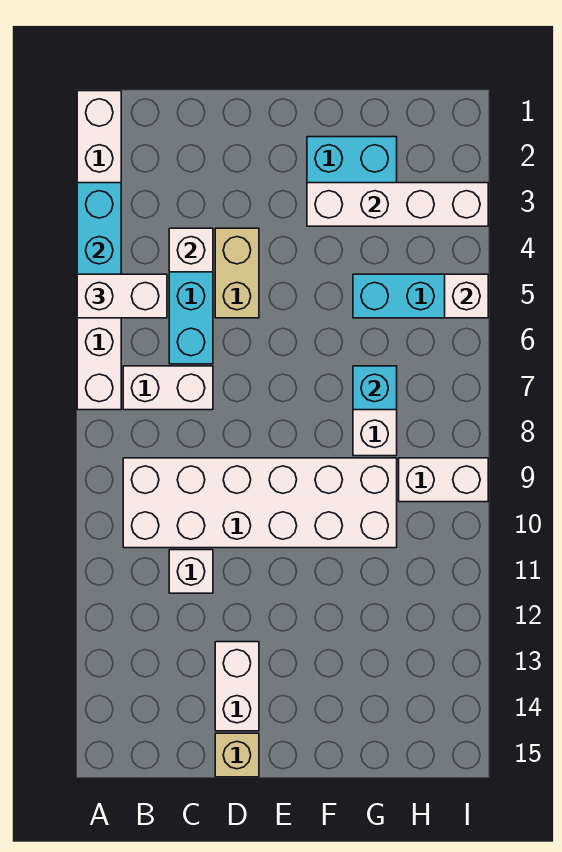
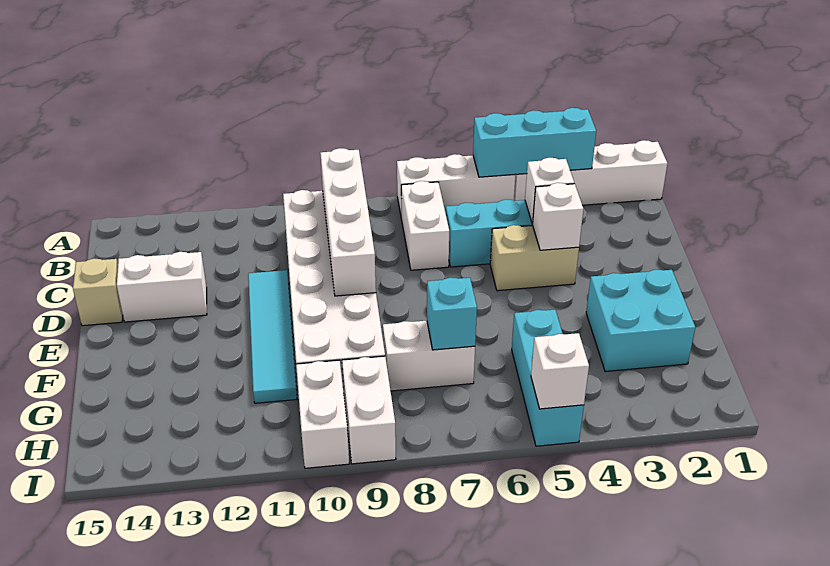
white brick A5:B5 level 3 -> white brick H10:I10 level 1
white brick C11 level 1 -> white brick D4 level 2
none -> cyan tile D11:G11 level 1
white brick F3:I3 level 2 -> white brick B9:E9 level 2

